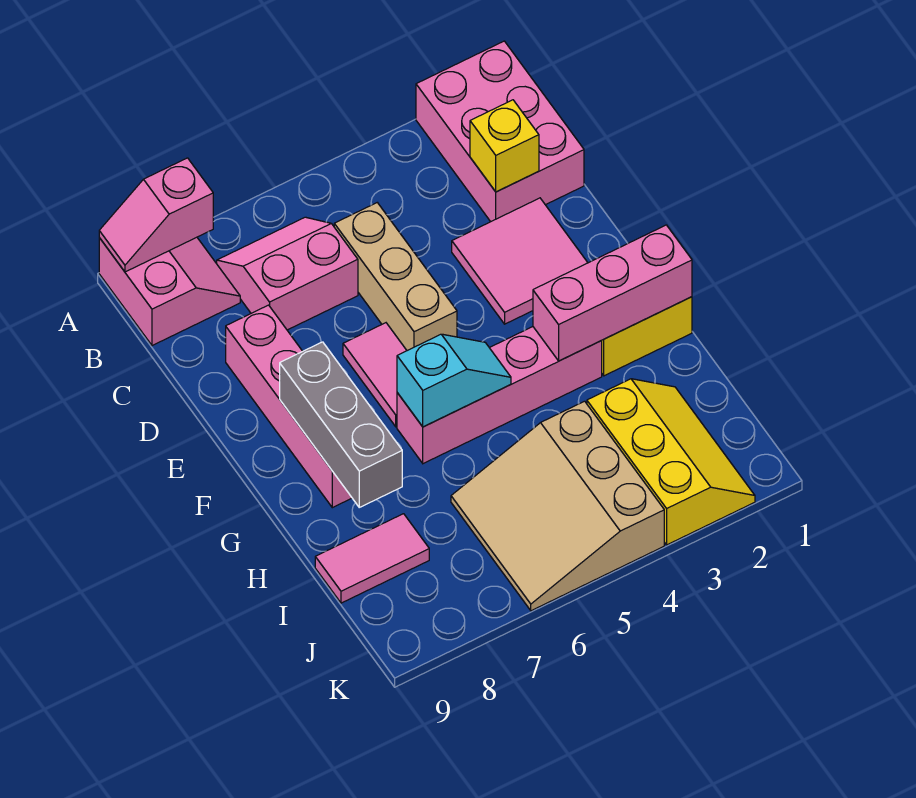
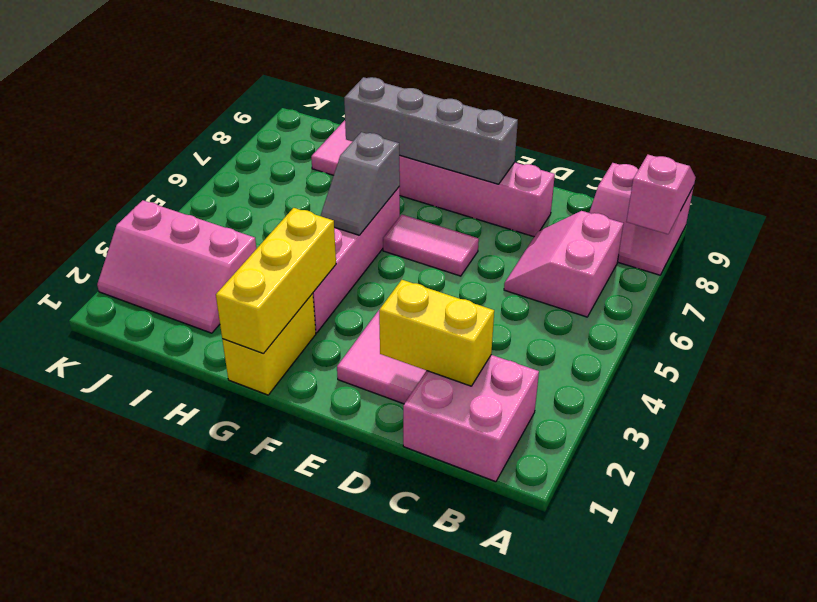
pink brick A1:C2 level 1 -> pink brick B1:C2 level 1
pink slope B6:C7 level 1 top C -> pink slope B6:C7 level 1 top B
yellow brick C2 level 2 -> yellow brick C2:D2 level 2
tan brick C5:E5 level 1 -> none
grey brick F8:H8 level 2 -> grey brick E8:H8 level 2
pink brick G1:G3 level 2 -> yellow brick G1:G3 level 2
cyan slope G5:G6 level 2 top 6 -> grey slope G5:G6 level 2 top 6
yellow slope I2:K3 level 1 top 3 -> pink slope I2:K3 level 1 top 3
tan slope I4:K6 level 1 top 4 -> none

